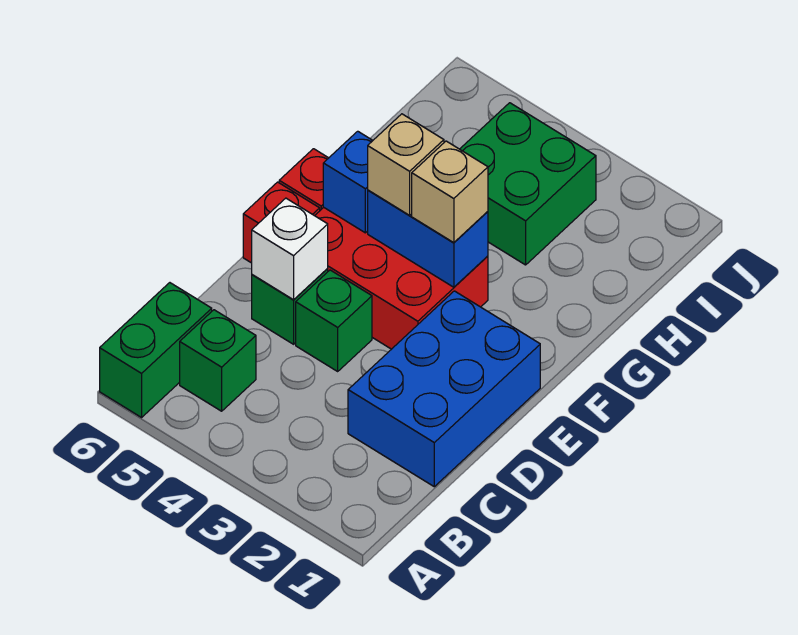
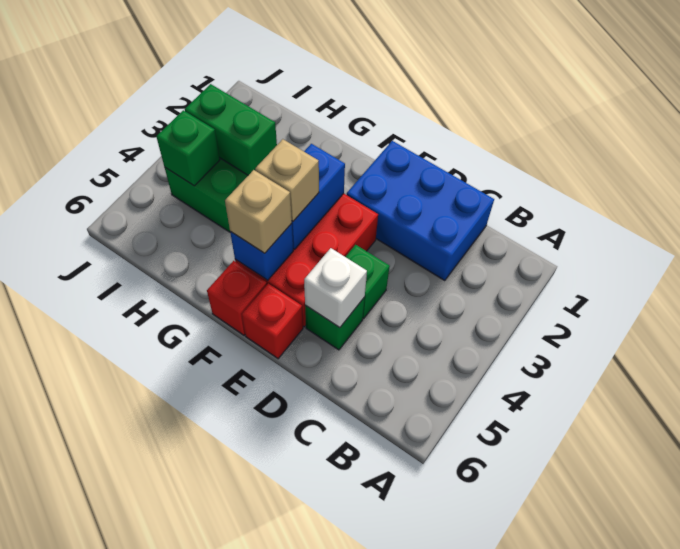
green brick A6:B6 level 1 -> green brick H3:I3 level 2
green brick B5 level 1 -> green brick I4 level 2
tan brick F3 level 3 -> tan brick F5 level 3

